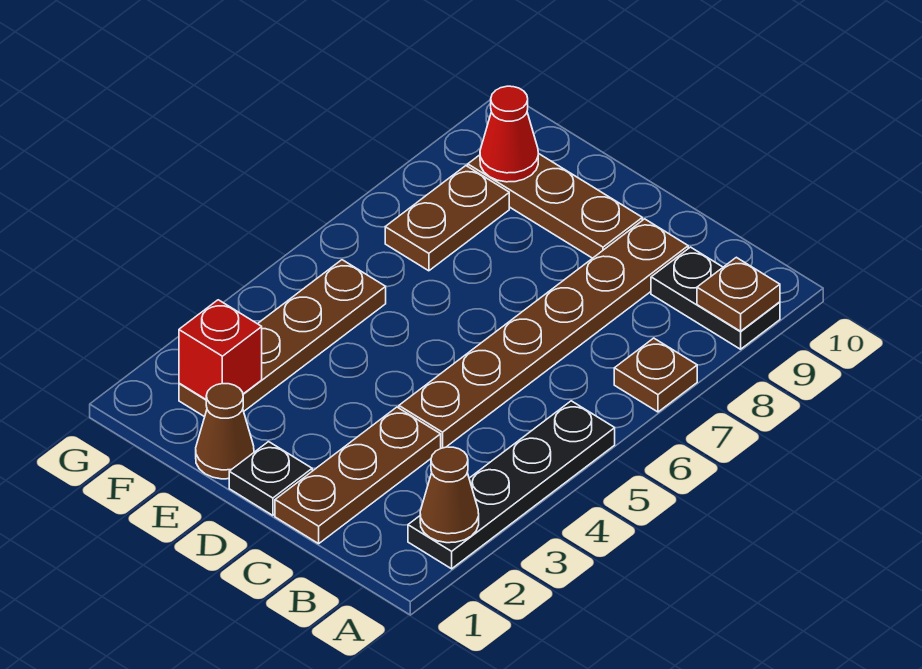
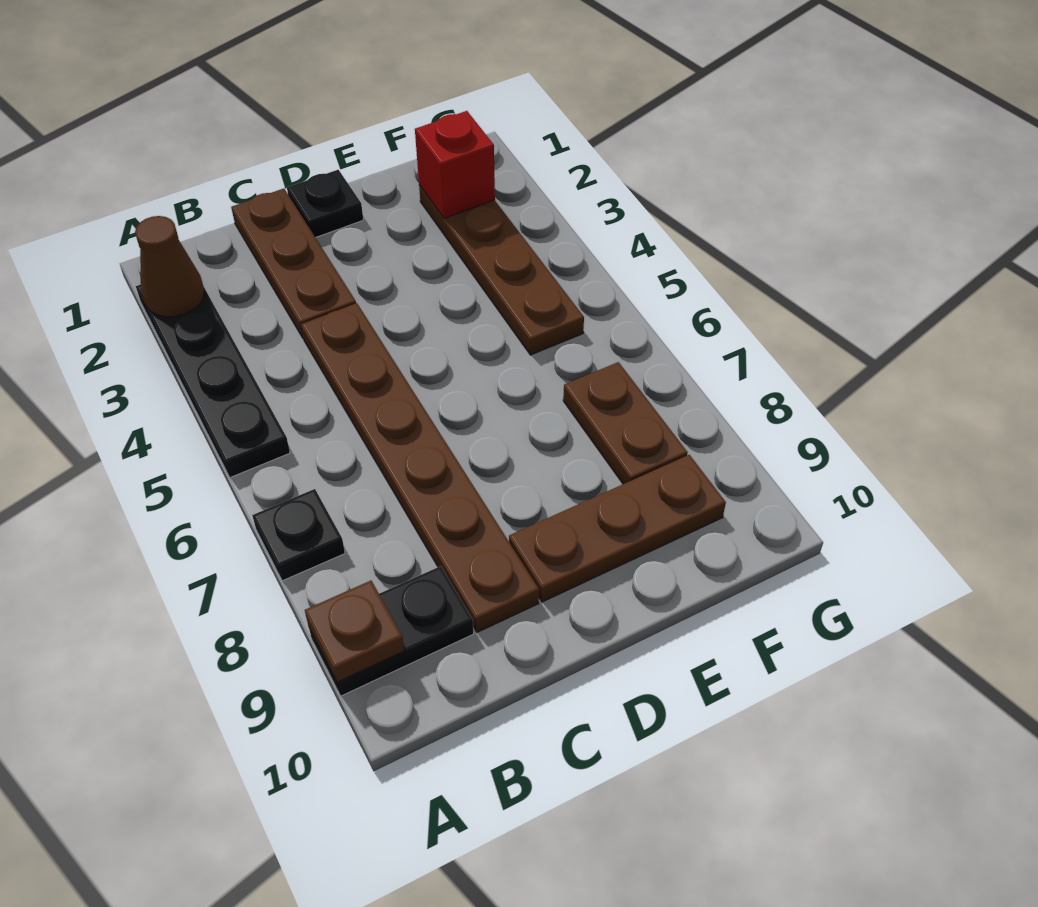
brown plate A7 level 1 -> black plate A7 level 1
brown cone E1 level 1 -> none
red cone F9 level 2 -> none

